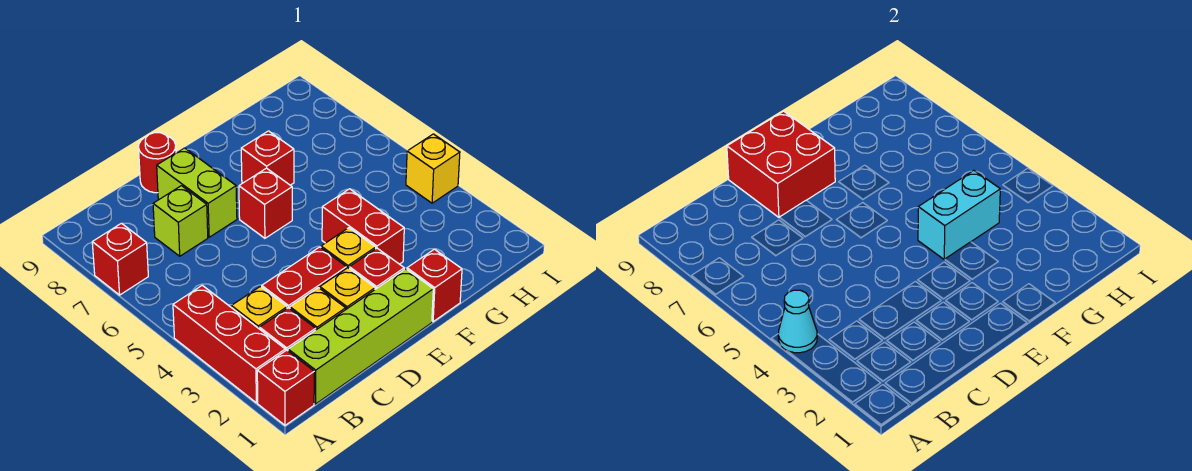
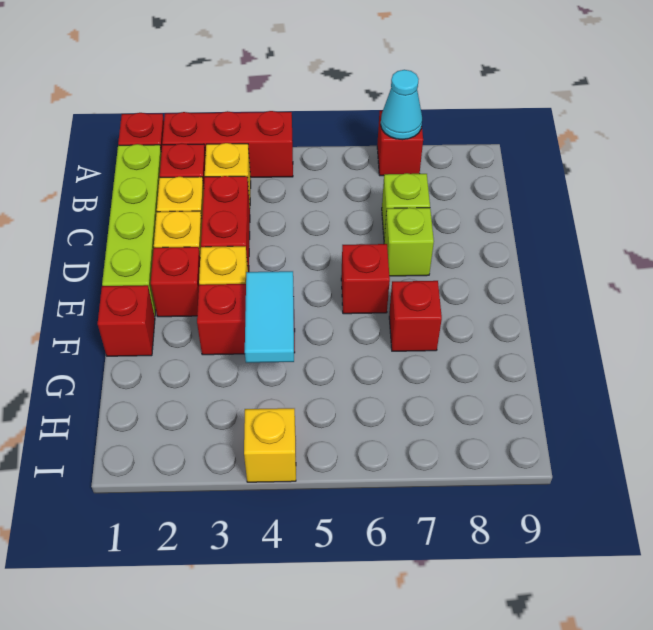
cyan cone A4 level 2 -> cyan cone A7 level 2
lime brick D7:D8 level 1 -> lime brick D7 level 1
red brick D8:E9 level 2 -> none
red round brick D9 level 1 -> none
cyan brick F4:G4 level 2 -> cyan tile F4:G4 level 2

